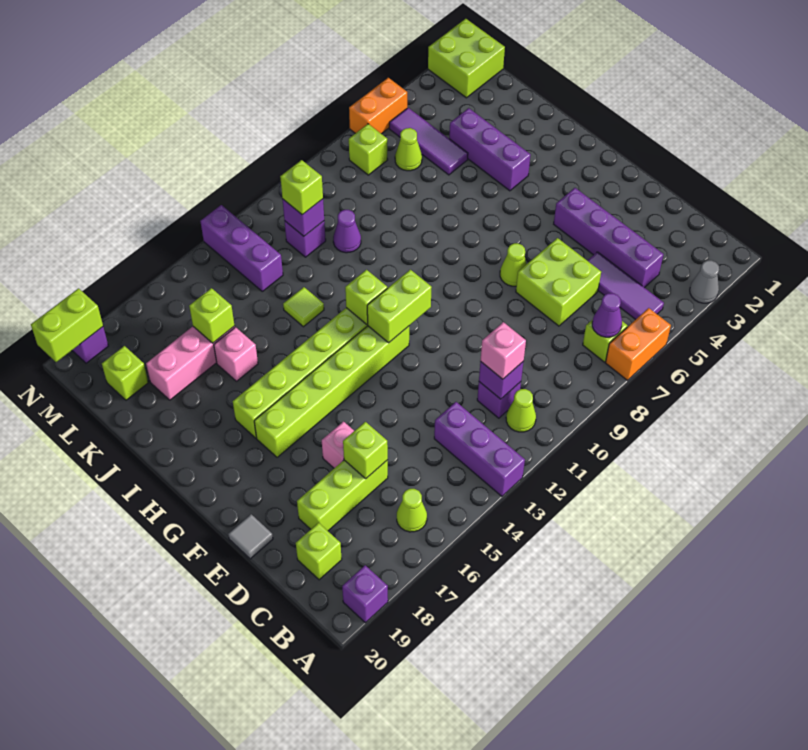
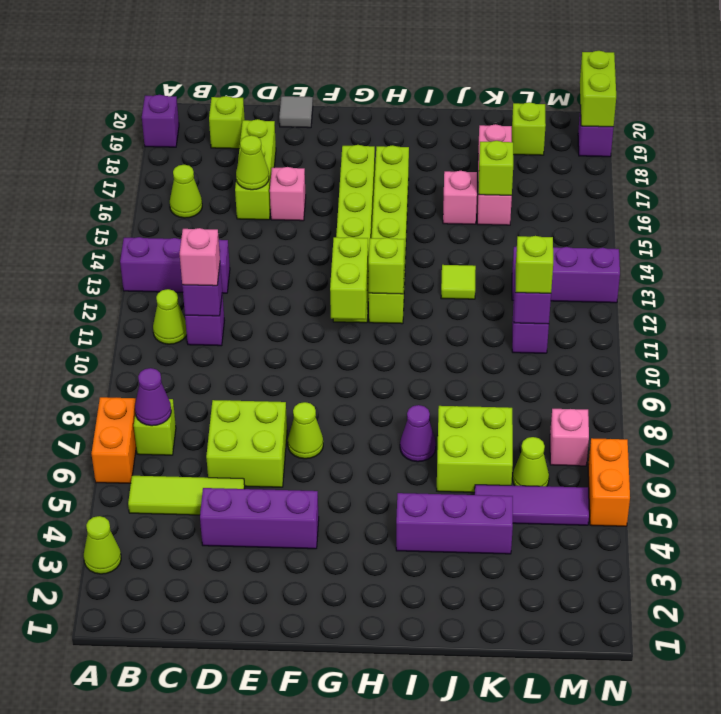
grey cone A3 level 1 -> lime cone A3 level 1
purple tile B5:D5 level 1 -> lime tile B5:D5 level 1
purple brick C4:F4 level 1 -> purple brick D4:F4 level 1
lime brick D16 level 2 -> lime cone D16 level 2
purple cone K10 level 1 -> purple cone I7 level 1
lime brick M1:N2 level 1 -> lime brick J6:K7 level 1
lime brick M7 level 1 -> pink brick M7 level 1

